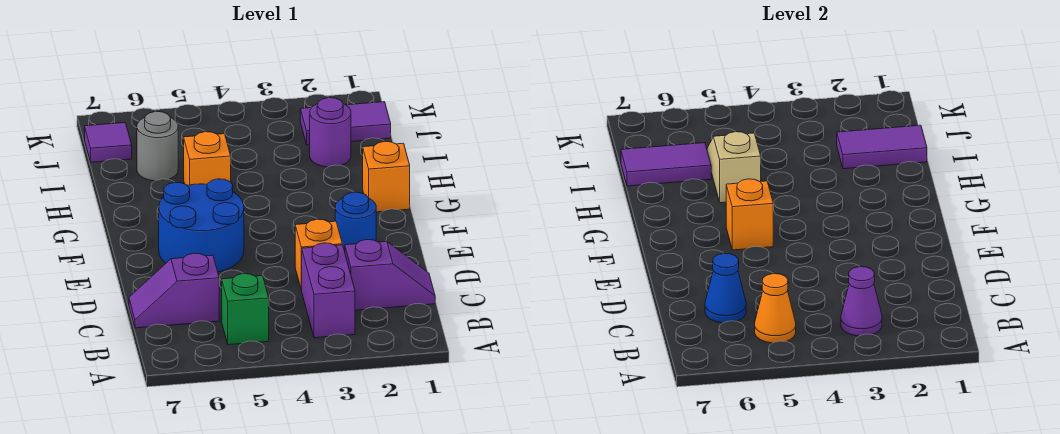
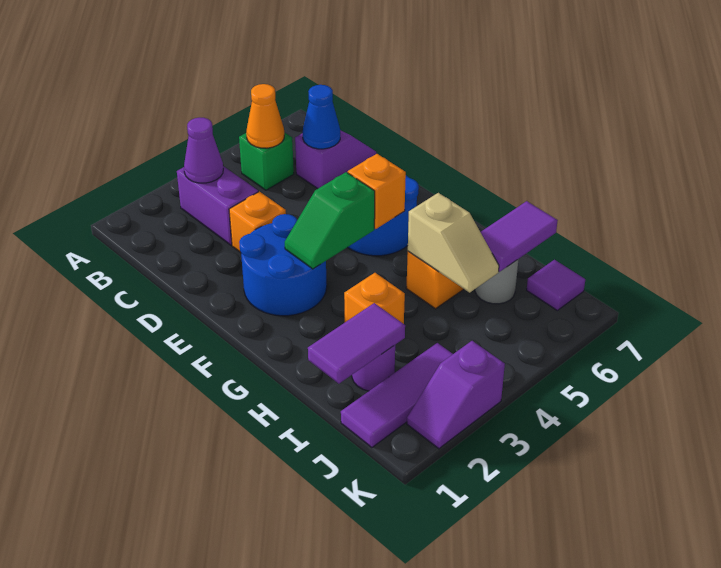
purple slope C1:C2 level 1 top 2 -> purple slope K2:K3 level 1 top 3
blue round brick E2 level 1 -> blue round brick E2:F3 level 1
none -> green slope F3:F4 level 2 top 4
orange brick G1 level 1 -> orange brick H3 level 1
purple tile J1:J2 level 1 -> purple tile J1:J3 level 1

